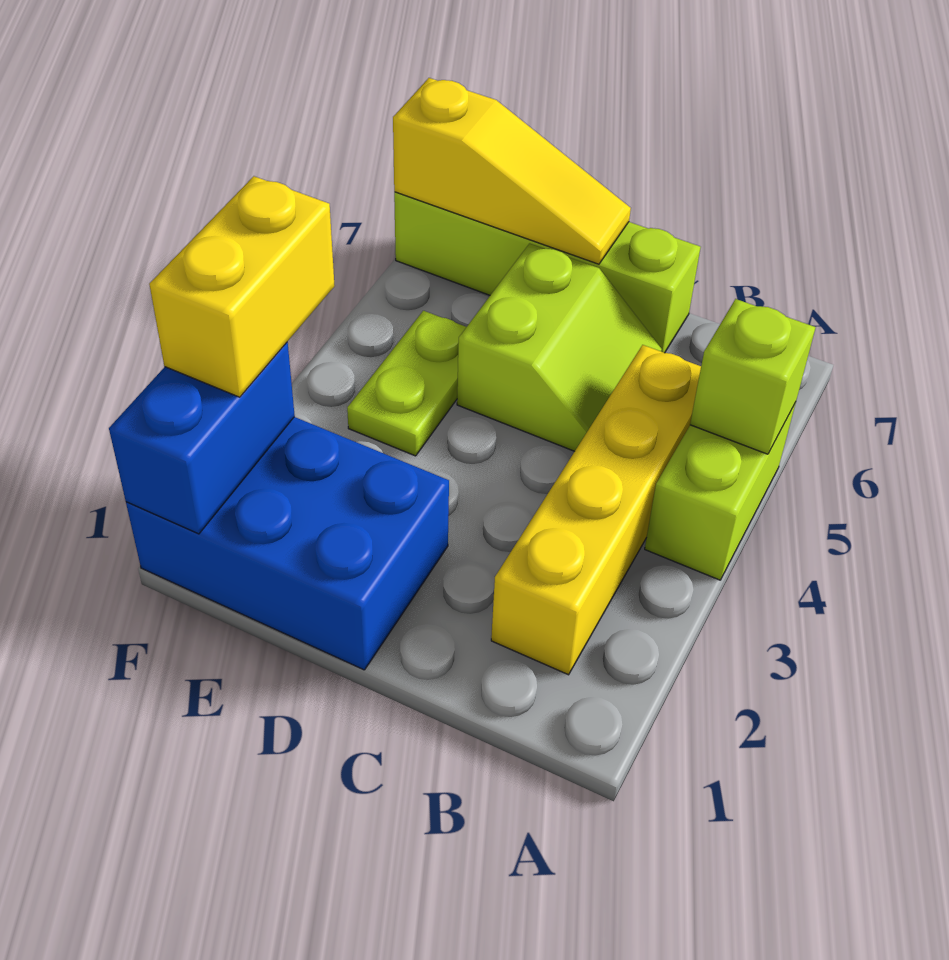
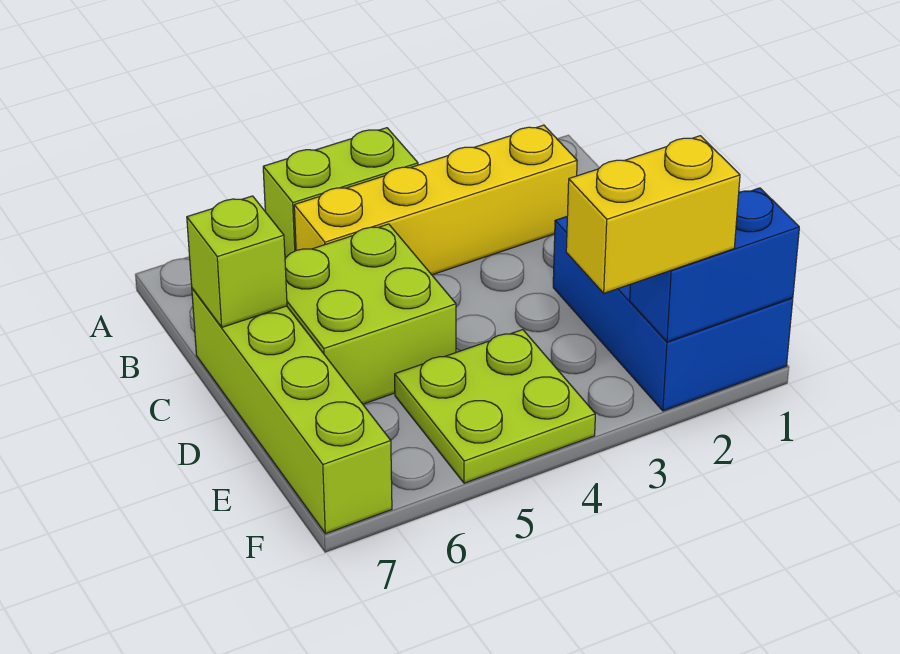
lime brick A5 level 2 -> lime brick C7 level 2
lime slope C5:D6 level 1 top D -> lime brick C5:D6 level 1
yellow slope D7:F7 level 2 top F -> none
lime plate E4:E5 level 1 -> lime plate E4:F5 level 1

